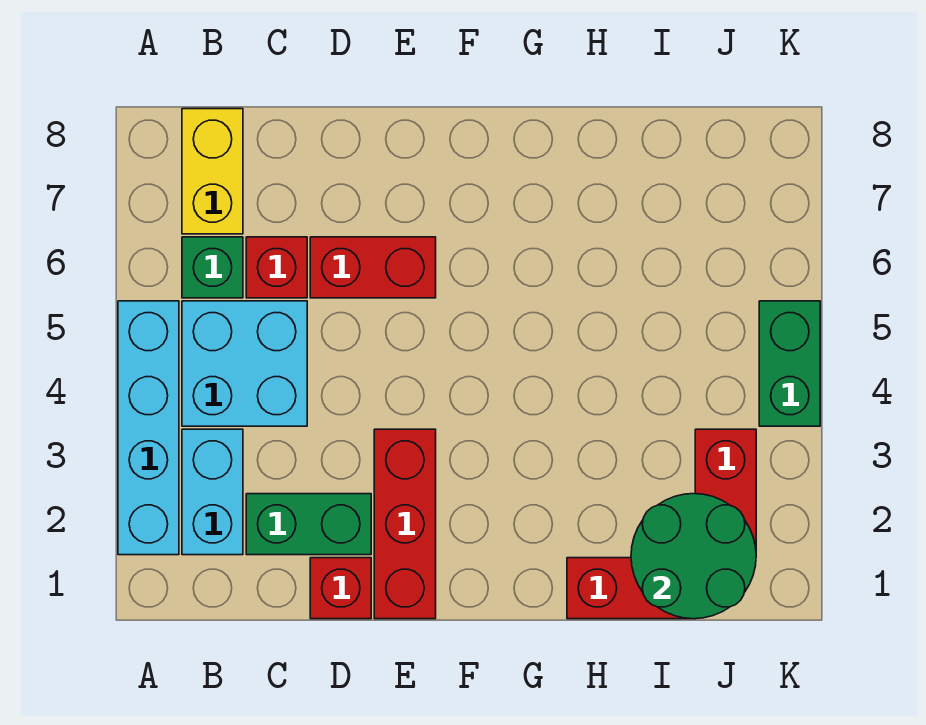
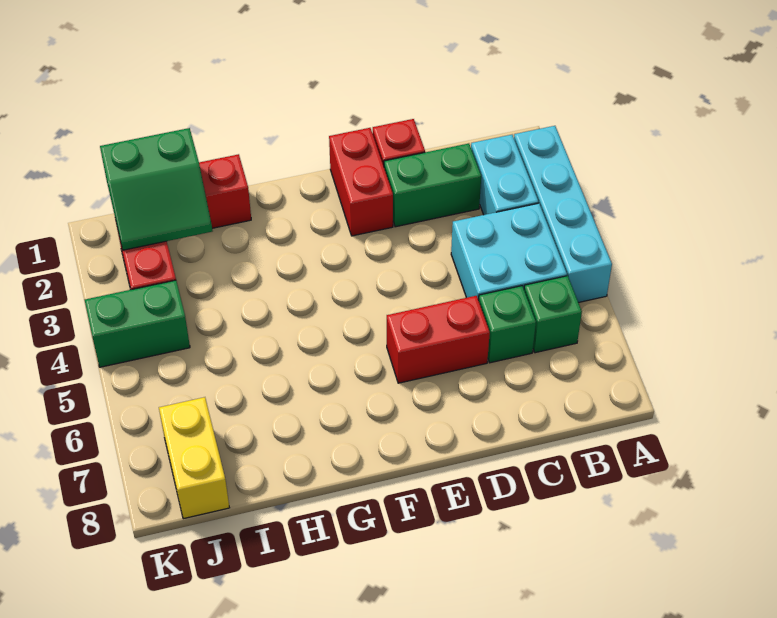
yellow brick B7:B8 level 1 -> yellow brick J7:J8 level 1
red brick C6 level 1 -> green brick C6 level 1
red brick E1:E3 level 1 -> red brick E1:E2 level 1
green round brick I1:J2 level 2 -> green slope I1:J2 level 2 top 1
green brick K4:K5 level 1 -> green brick J4:K4 level 1

